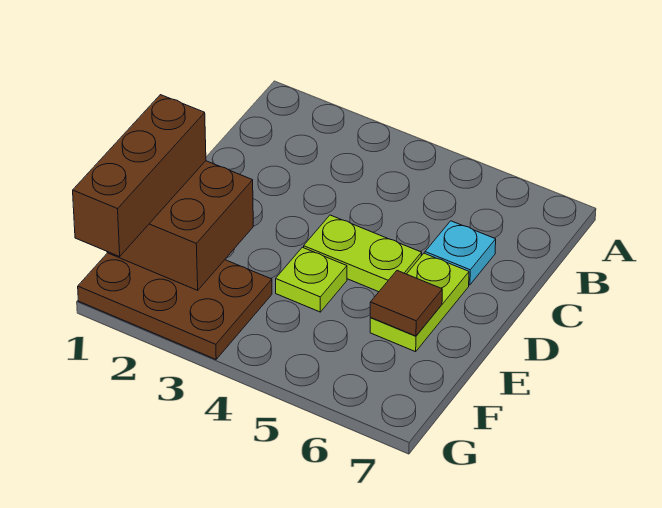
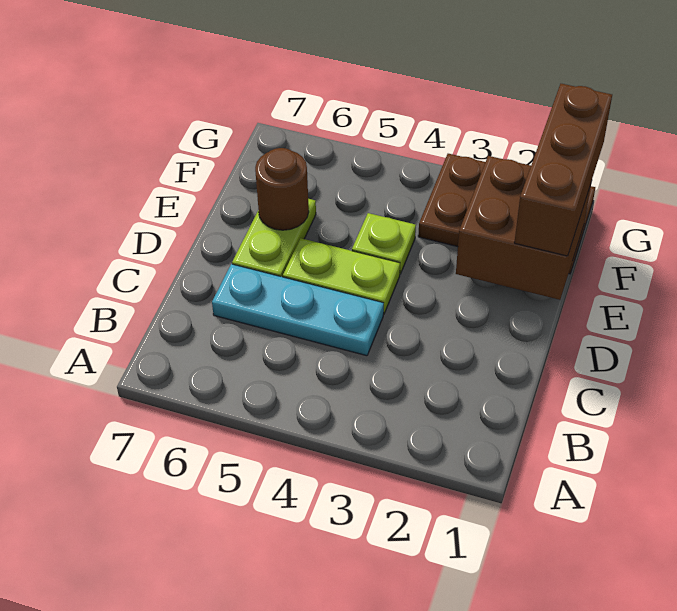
cyan plate C6 level 1 -> cyan plate C4:C6 level 1
brown tile E6 level 2 -> brown round brick E6 level 2

